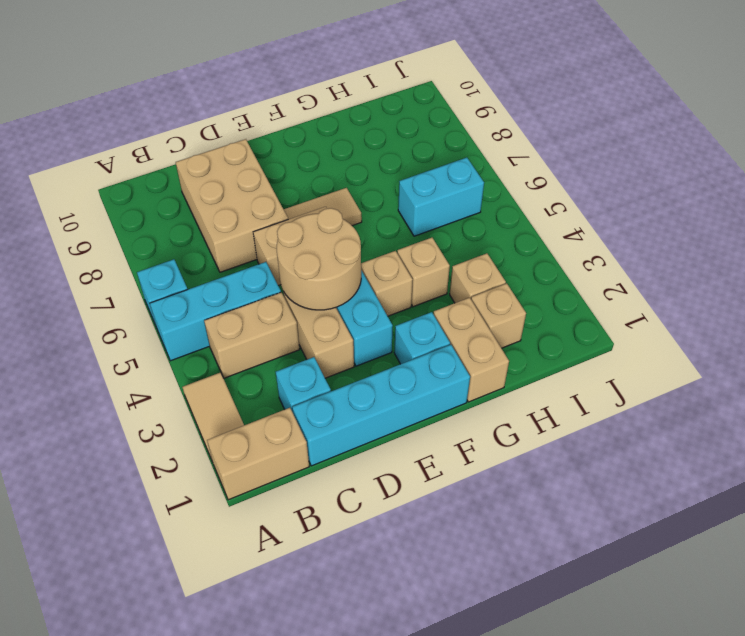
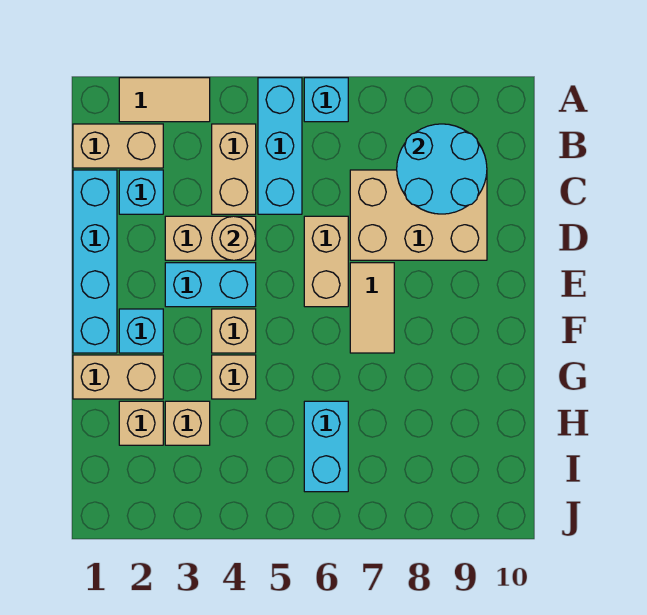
tan brick A1:B1 level 1 -> tan brick B1:B2 level 1
none -> cyan round brick B8:C9 level 2
tan round brick D4:E5 level 2 -> tan round brick D4 level 2

